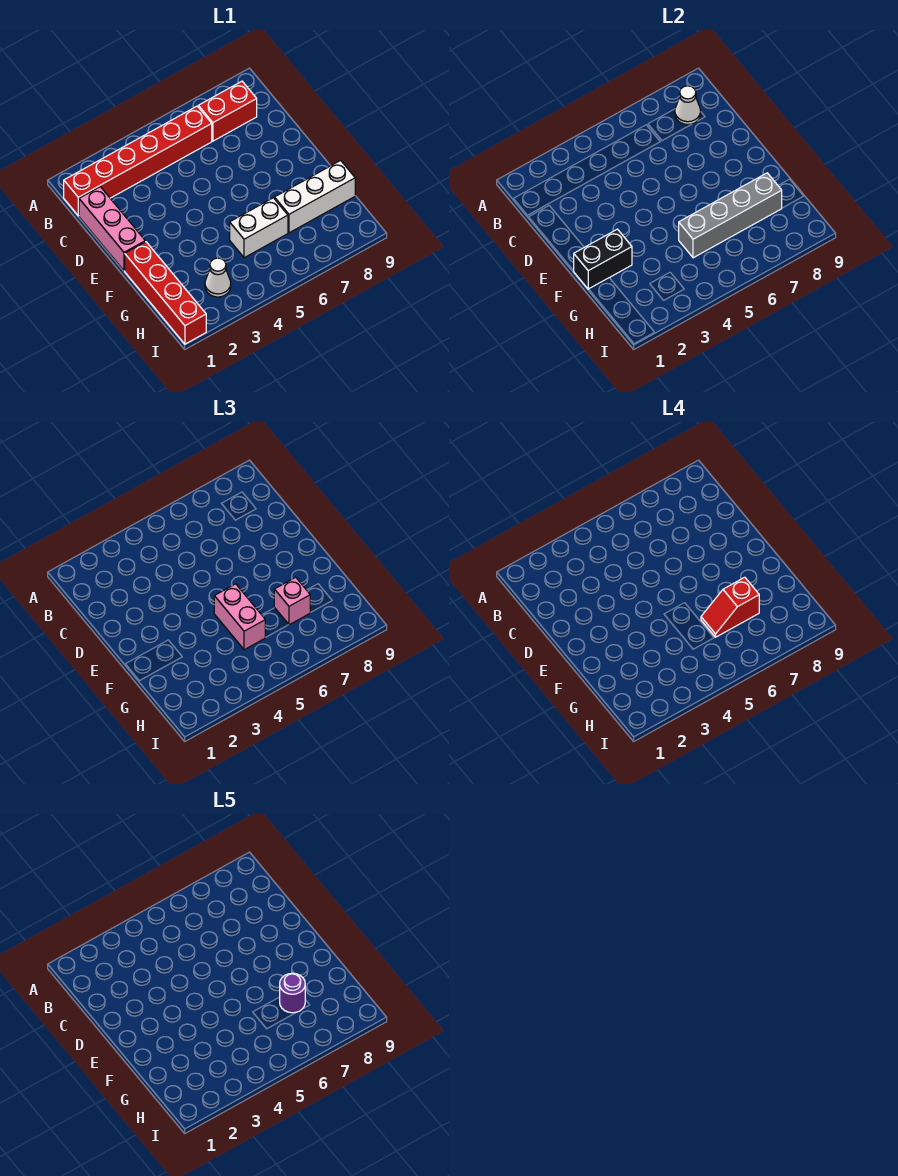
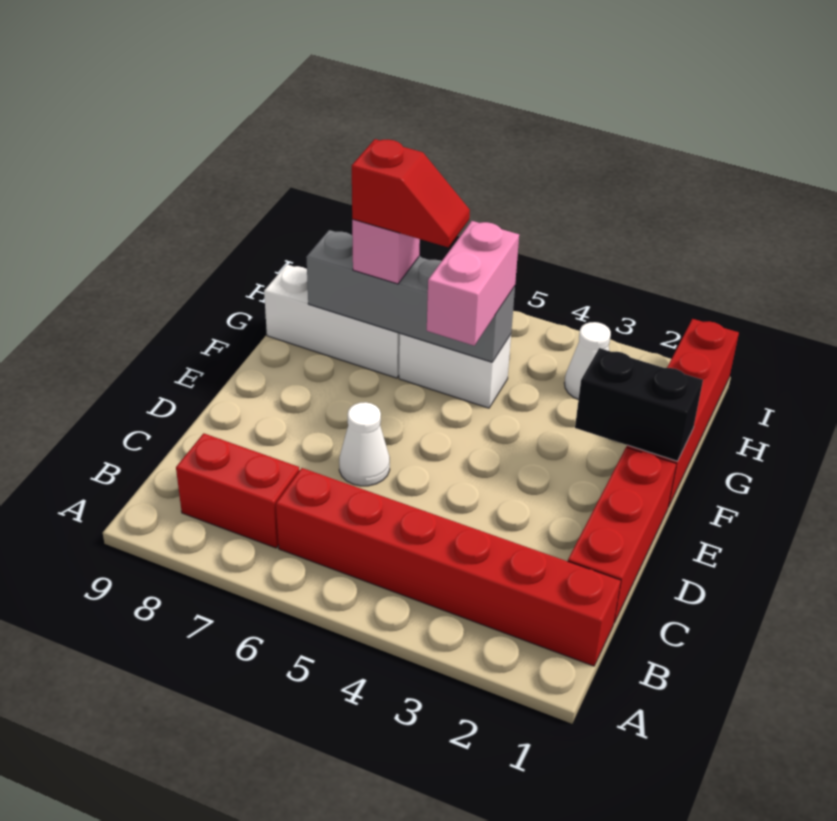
white cone B8 level 2 -> white cone D6 level 1
pink brick C1:E1 level 1 -> red brick C1:E1 level 1
purple round brick G7 level 5 -> none

